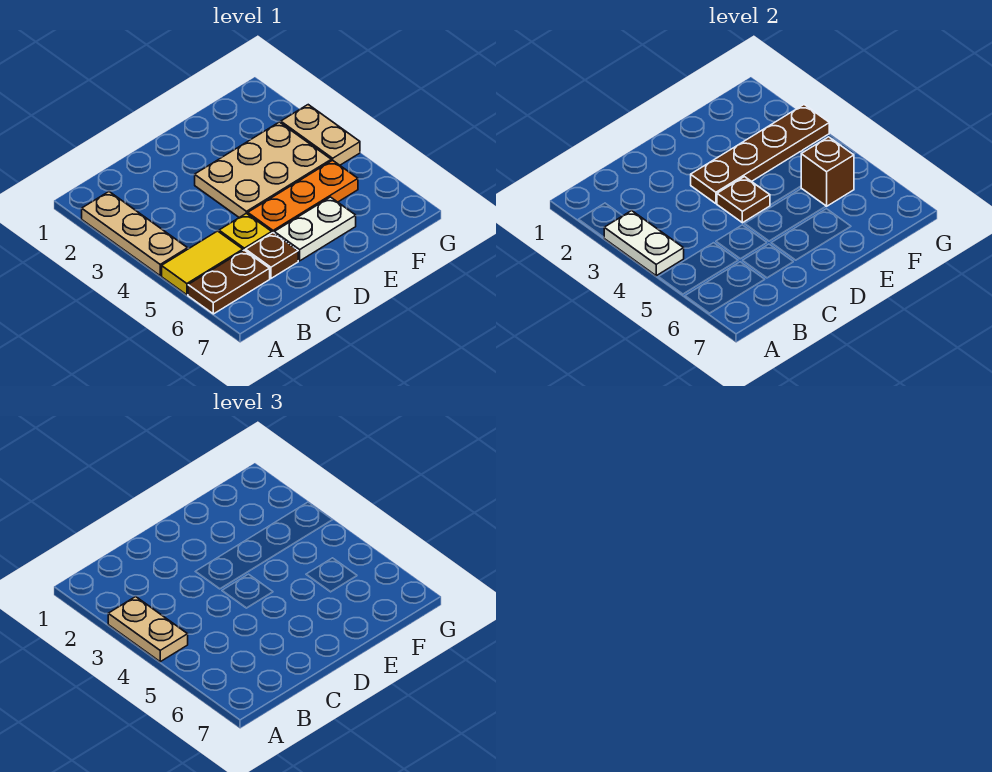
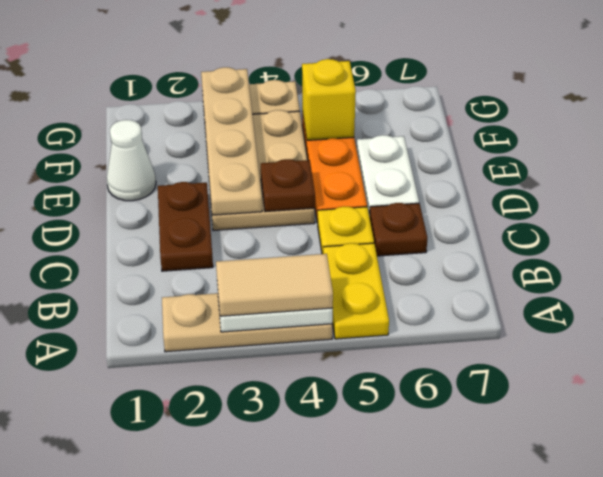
tan plate A3:A4 level 3 -> tan tile A3:A4 level 3
yellow tile A5:B5 level 1 -> yellow plate A5:B5 level 1
brown plate A6:B6 level 1 -> brown plate C2:D2 level 1
brown plate D3:G3 level 2 -> tan plate D3:G3 level 2
none -> white cone E1 level 1
brown brick F5 level 2 -> yellow brick F5 level 2

